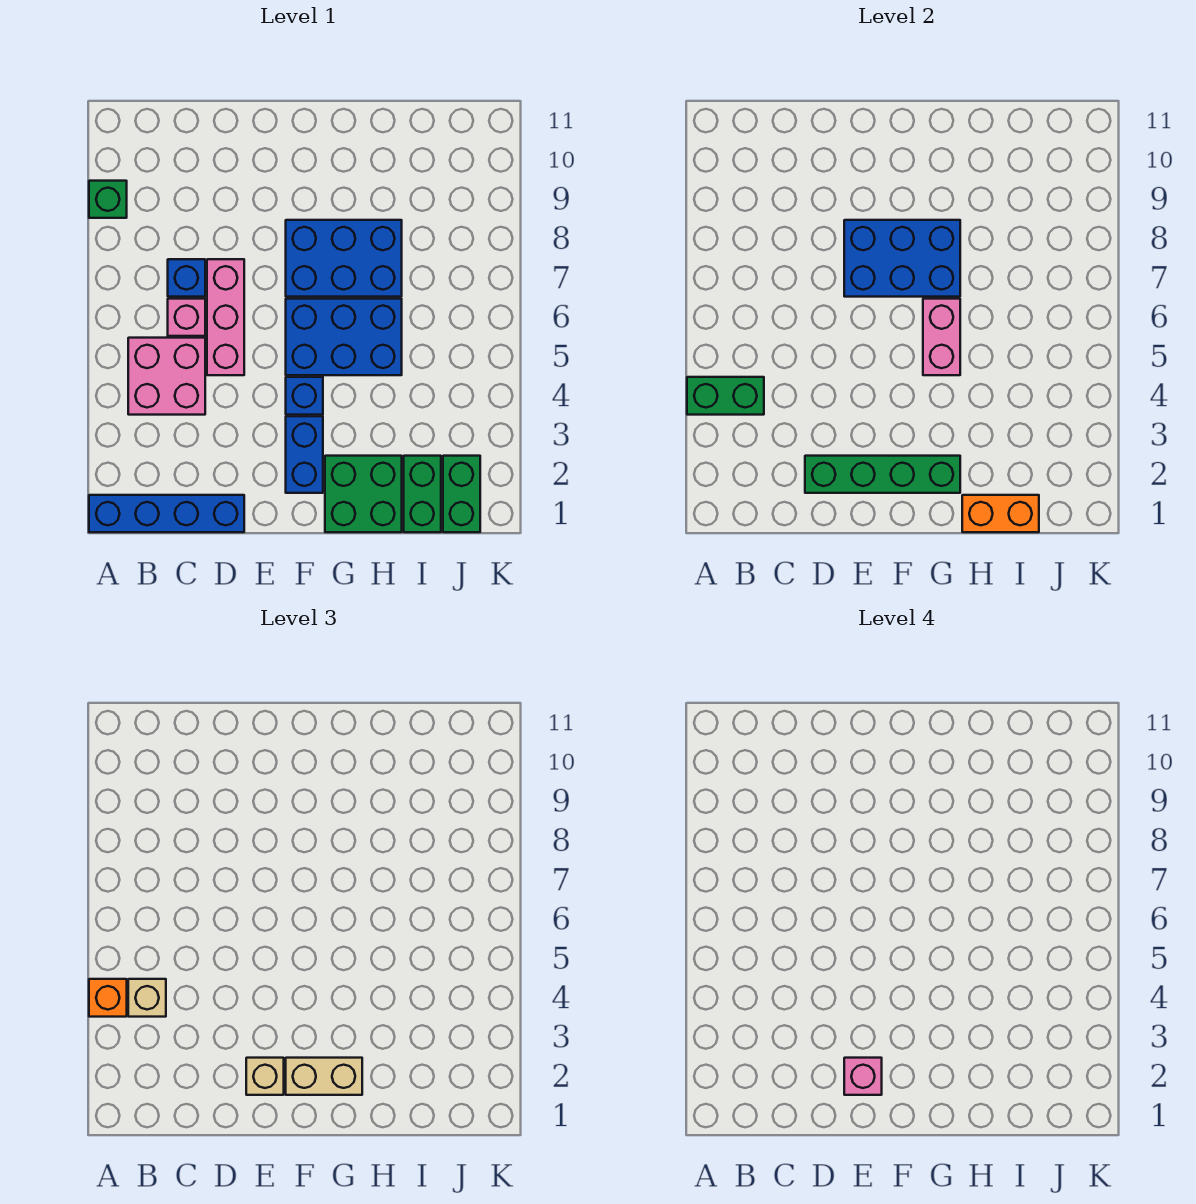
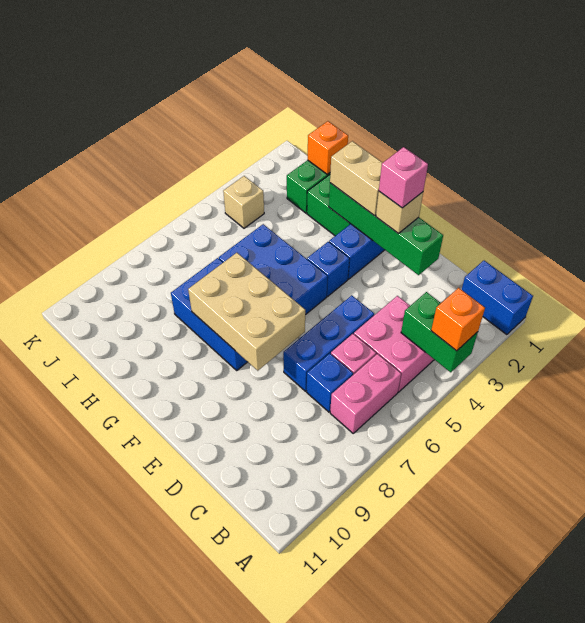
blue brick A1:D1 level 1 -> blue brick A1:B1 level 1
green brick A9 level 1 -> none
tan brick B4 level 3 -> tan brick J4 level 1
pink brick D5:D7 level 1 -> blue brick D5:D7 level 1
blue brick E7:G8 level 2 -> tan brick E7:G8 level 2
pink brick G5:G6 level 2 -> pink brick B6:B7 level 1
orange brick H1:I1 level 2 -> orange brick I1 level 2
green brick J1:J2 level 1 -> none

